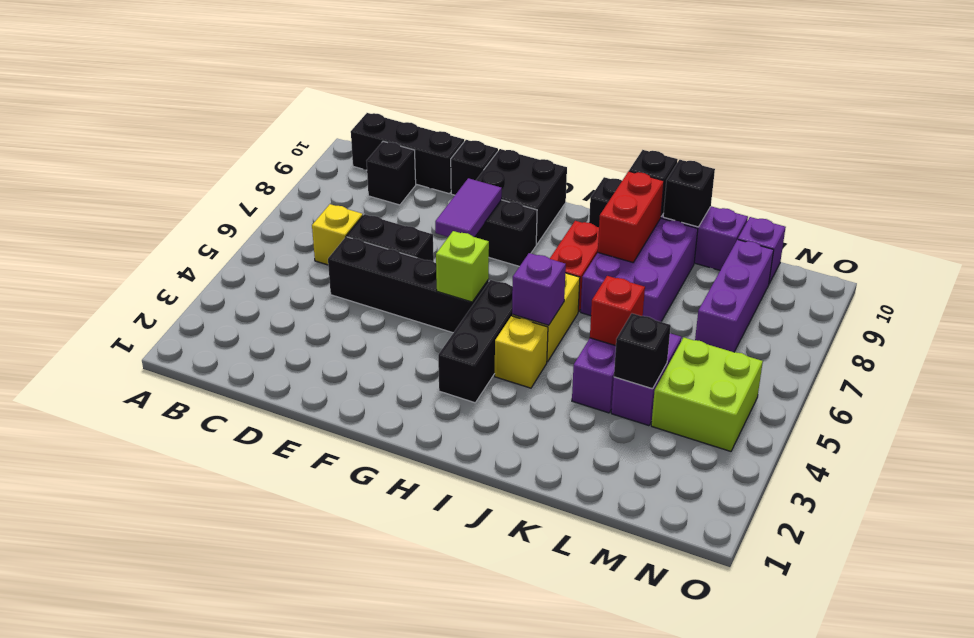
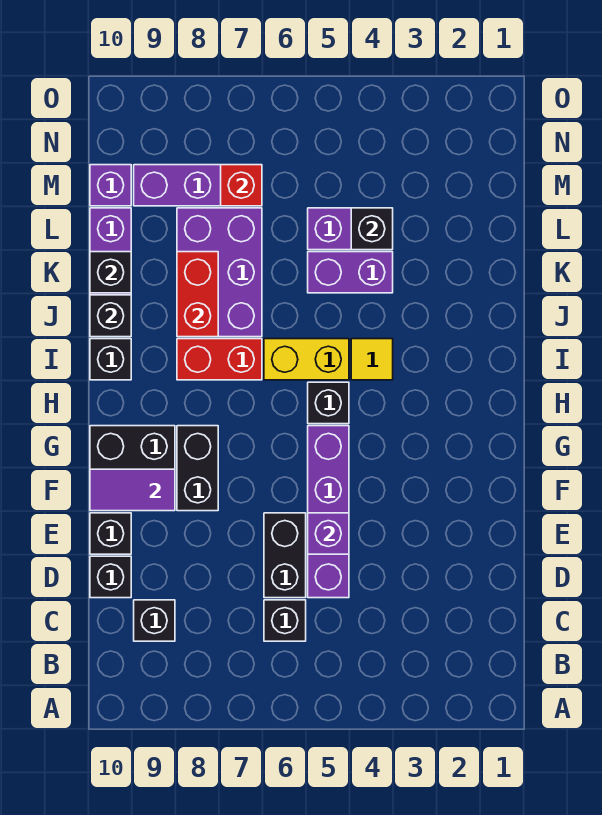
black brick B10:D10 level 1 -> black brick D10 level 1
yellow brick C6 level 1 -> black brick C6 level 1
black brick D5:G5 level 1 -> purple brick D5:G5 level 1
purple tile F7:F8 level 2 -> purple tile F9:F10 level 2
lime brick G5 level 2 -> none
black brick H3:H5 level 1 -> black brick H5 level 1
yellow brick I4 level 1 -> yellow tile I4 level 1
purple brick I5 level 2 -> purple brick E5 level 2
purple brick J7:K9 level 1 -> purple brick J7:L8 level 1
red brick J8:J9 level 2 -> red brick J8:K8 level 2
red brick K5 level 2 -> red brick M7 level 2
lime brick M4:N5 level 1 -> none

